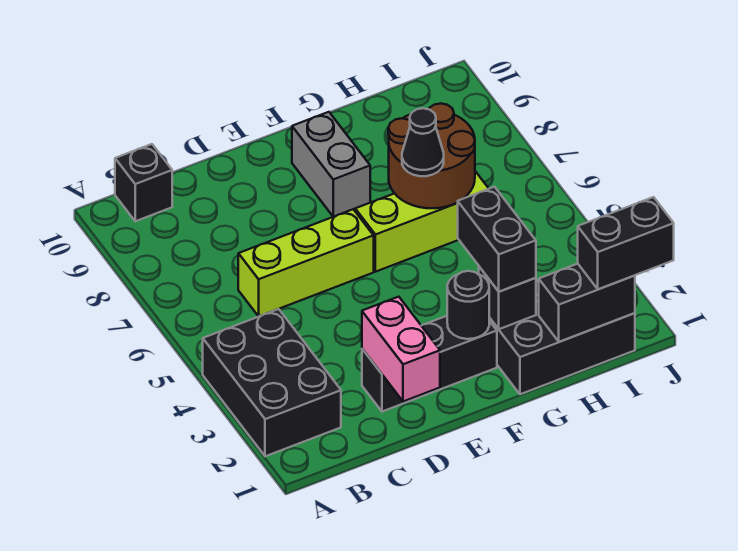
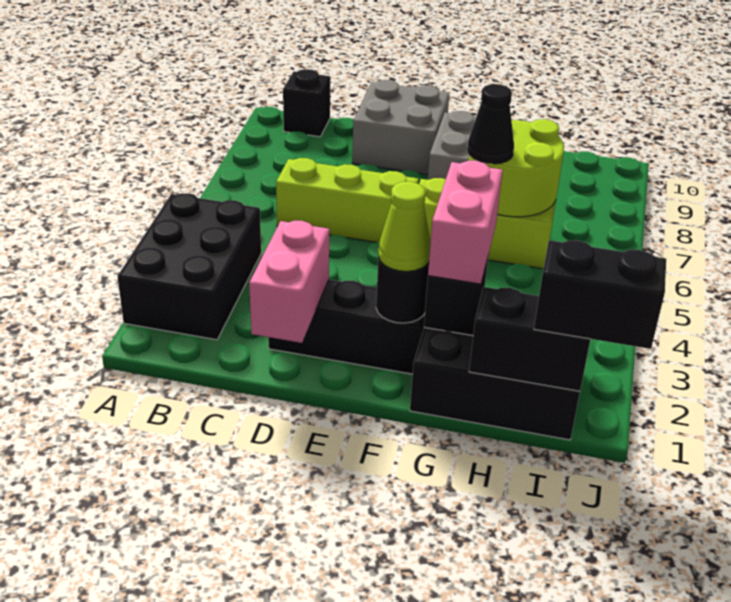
none -> grey brick D9:E10 level 1
none -> lime cone F2 level 3
black brick G2:G3 level 3 -> pink brick G2:G3 level 3
brown round brick G6:H7 level 2 -> lime round brick G6:H7 level 2

